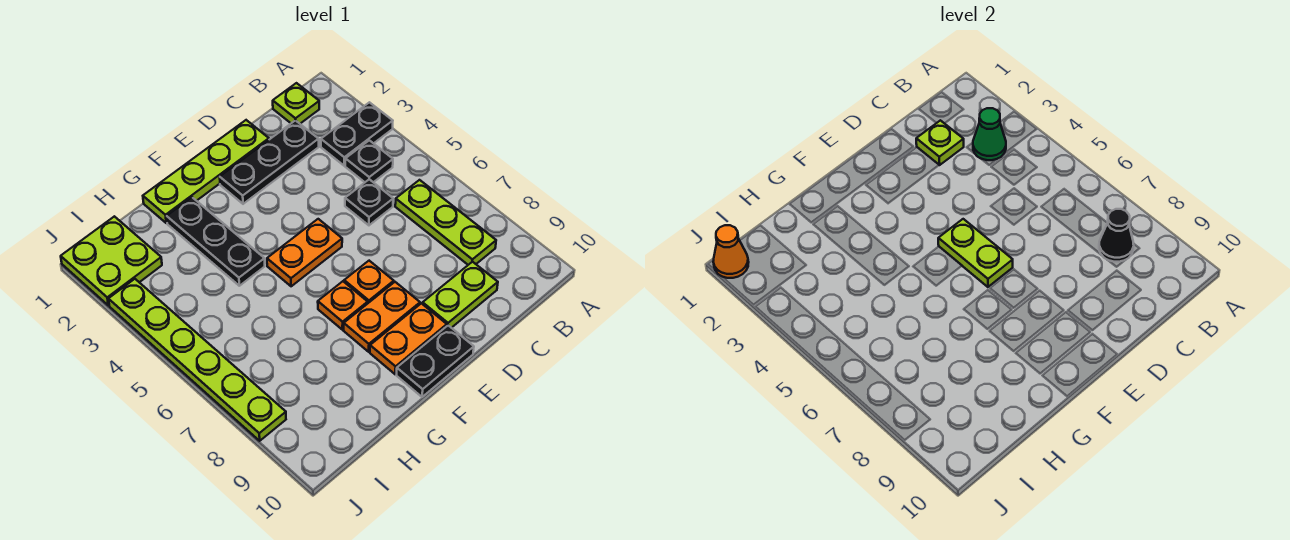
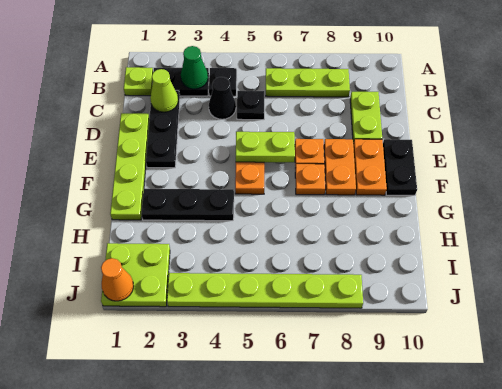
black plate A3:B3 level 1 -> black plate B2:B3 level 1
black cone B8 level 2 -> black cone C4 level 1
lime plate C2 level 2 -> lime cone C2 level 2

